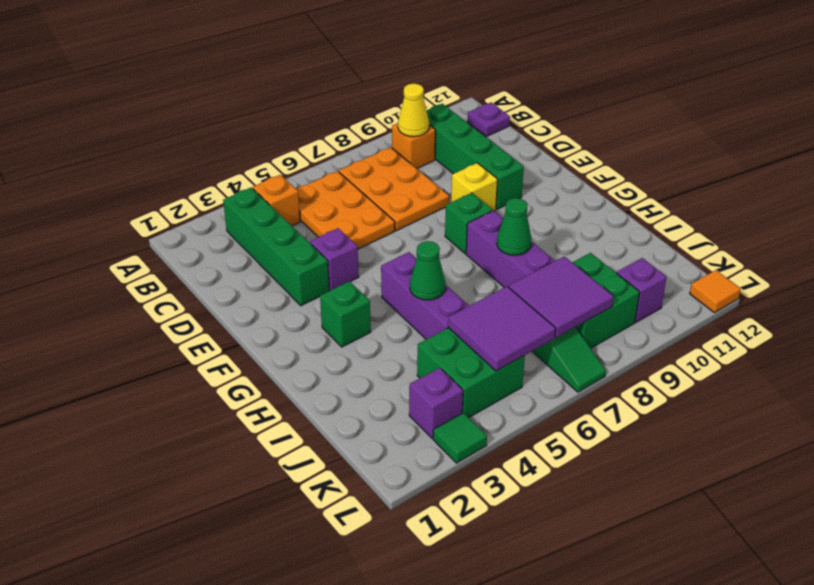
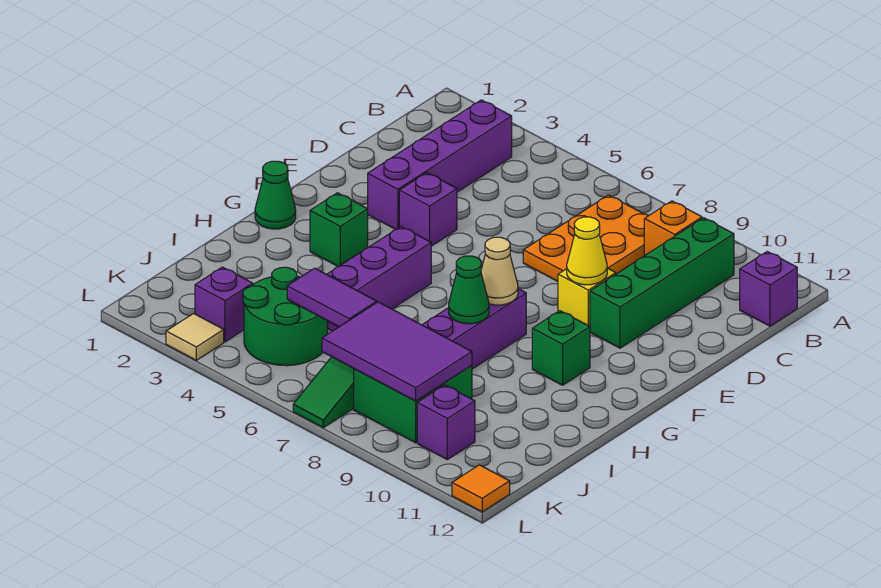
green brick B3:E3 level 1 -> purple brick B3:E3 level 1
orange brick B4 level 1 -> none
orange plate B5:D6 level 1 -> none
yellow cone B9 level 2 -> yellow cone E9 level 2
purple plate B12 level 1 -> purple brick B12 level 1
green brick F8 level 1 -> green brick G10 level 1
none -> tan cone G8 level 2
green cone H5 level 2 -> green cone G1 level 1
green brick J4:K5 level 1 -> green round brick J4:K5 level 1
purple tile J5:K6 level 2 -> purple tile J5:J6 level 2
purple tile J7:K8 level 2 -> purple tile J7:K9 level 2
green tile L3 level 1 -> tan tile L3 level 1

